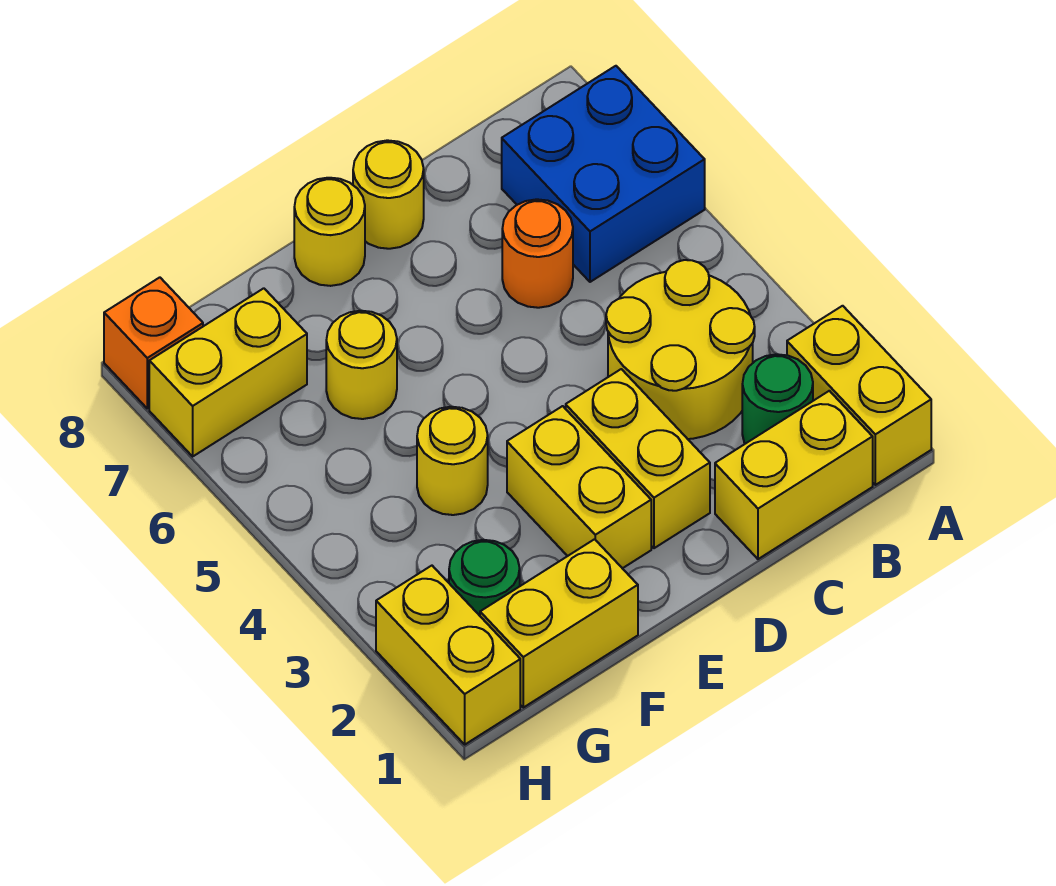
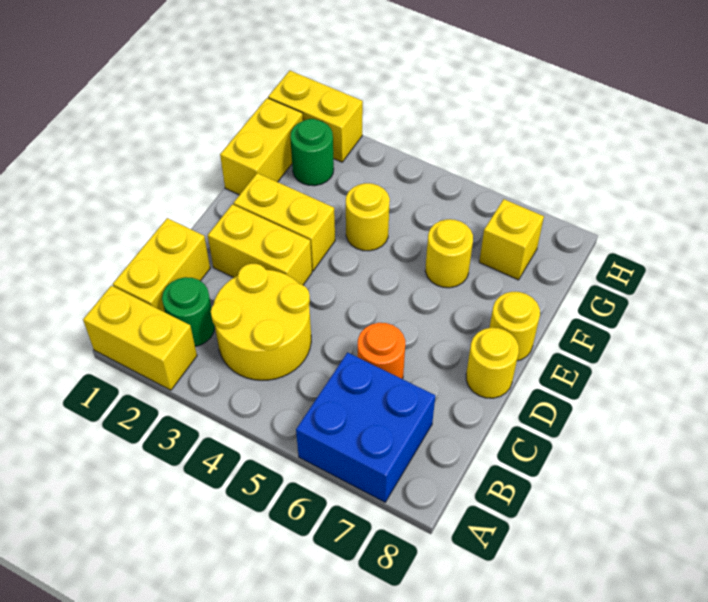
yellow brick G7:H7 level 1 -> yellow brick G7 level 1
orange brick H8 level 1 -> none

